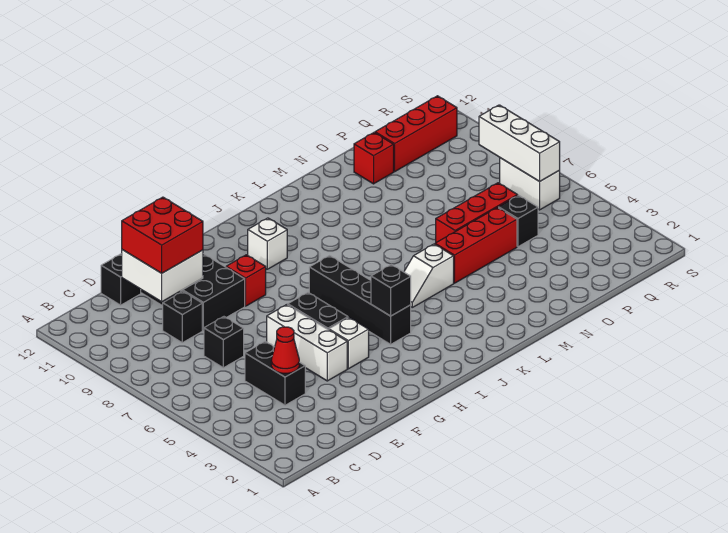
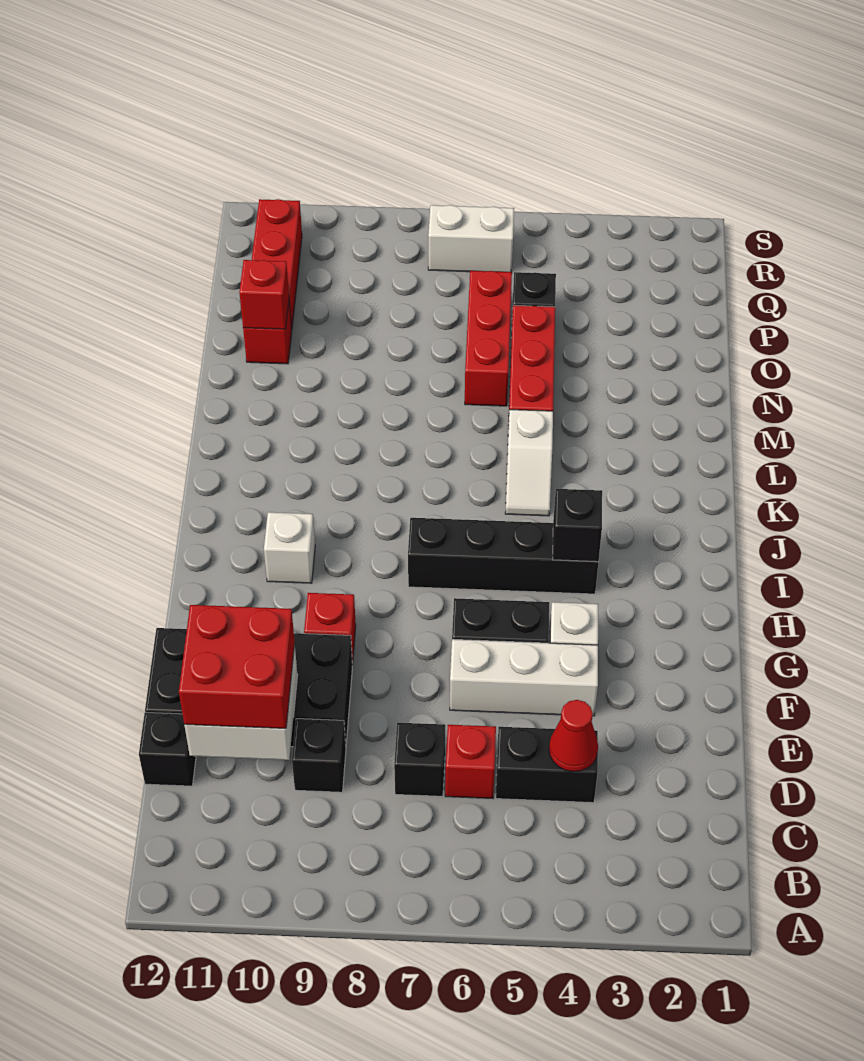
none -> red brick D6 level 1
none -> red brick O11 level 2
white brick R6:R8 level 2 -> none

